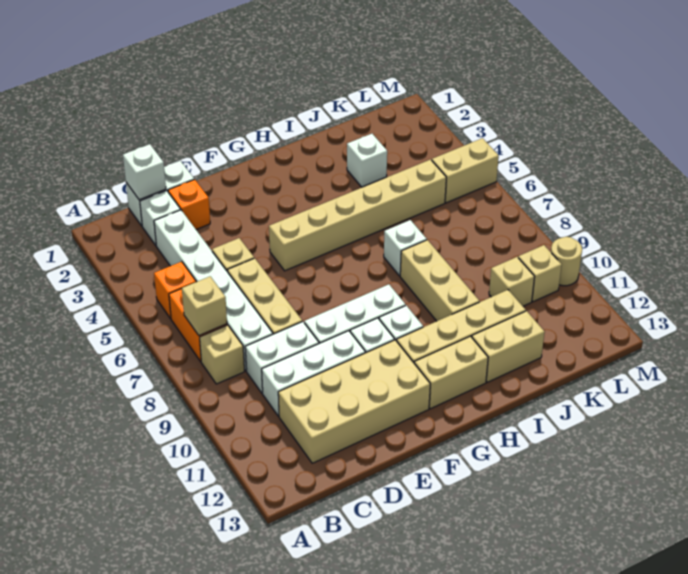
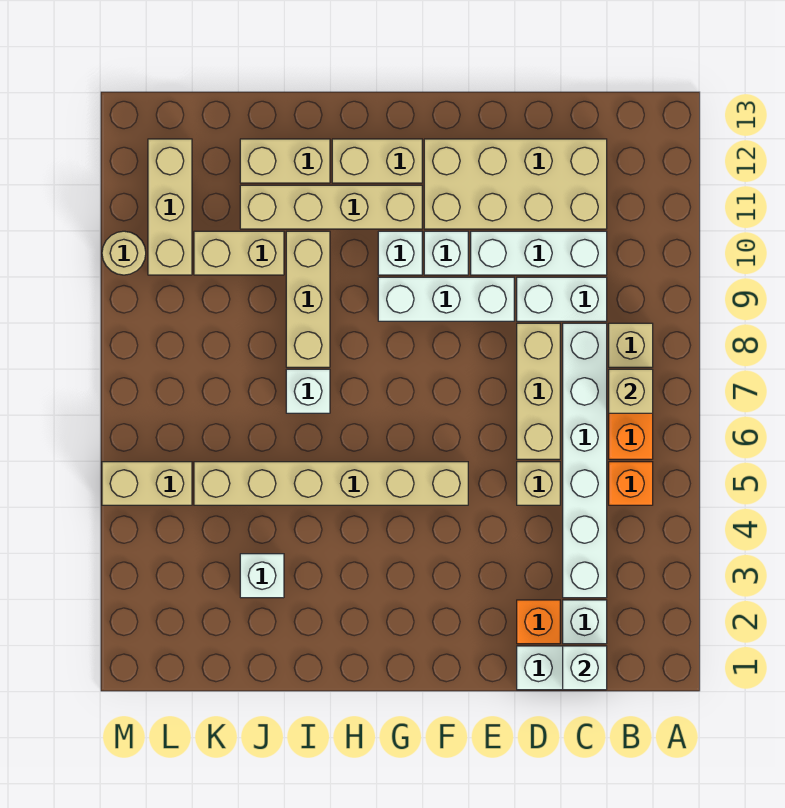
tan brick K10 level 1 -> tan brick J10:K10 level 1
tan brick L10 level 1 -> tan brick L10:L12 level 1

